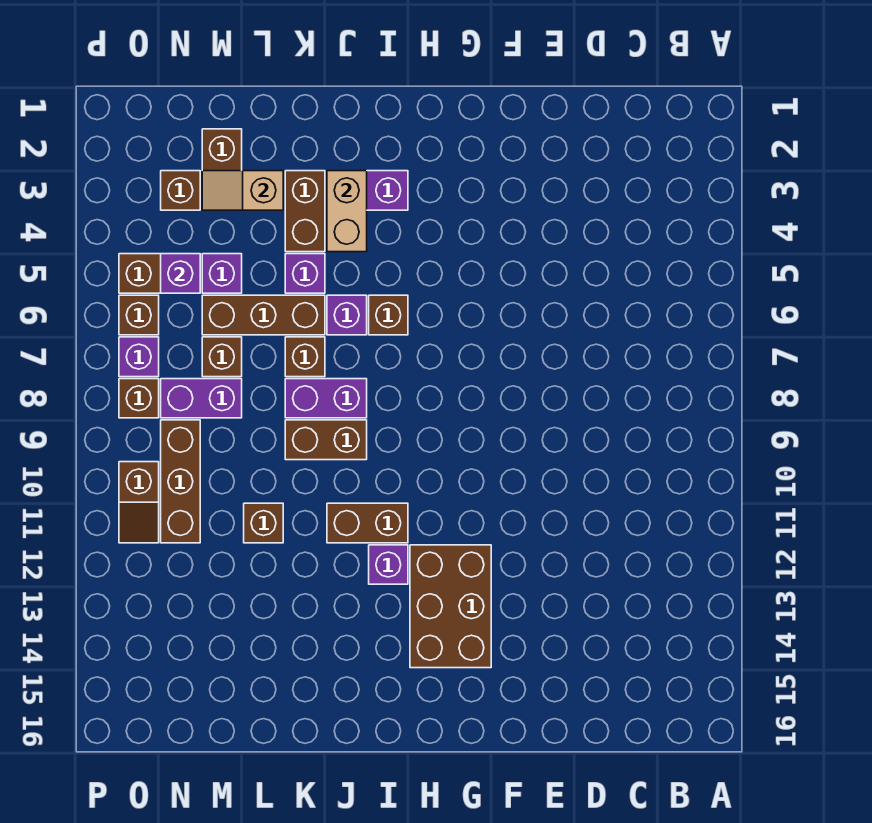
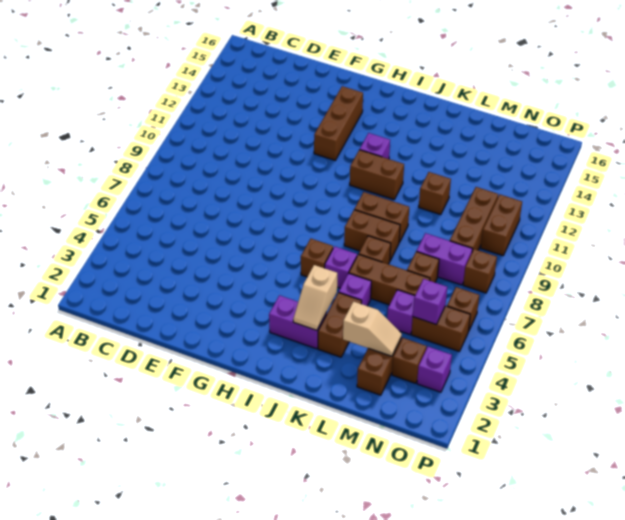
brown brick G12:H14 level 1 -> brown brick G12:G14 level 1
tan brick J3:J4 level 2 -> tan slope J3:J4 level 2 top 4
purple brick J8:K8 level 1 -> brown brick J8:K8 level 1
purple brick O7 level 1 -> purple brick O3 level 1
brown slope O10:O11 level 1 top 10 -> brown brick O10:O11 level 1

